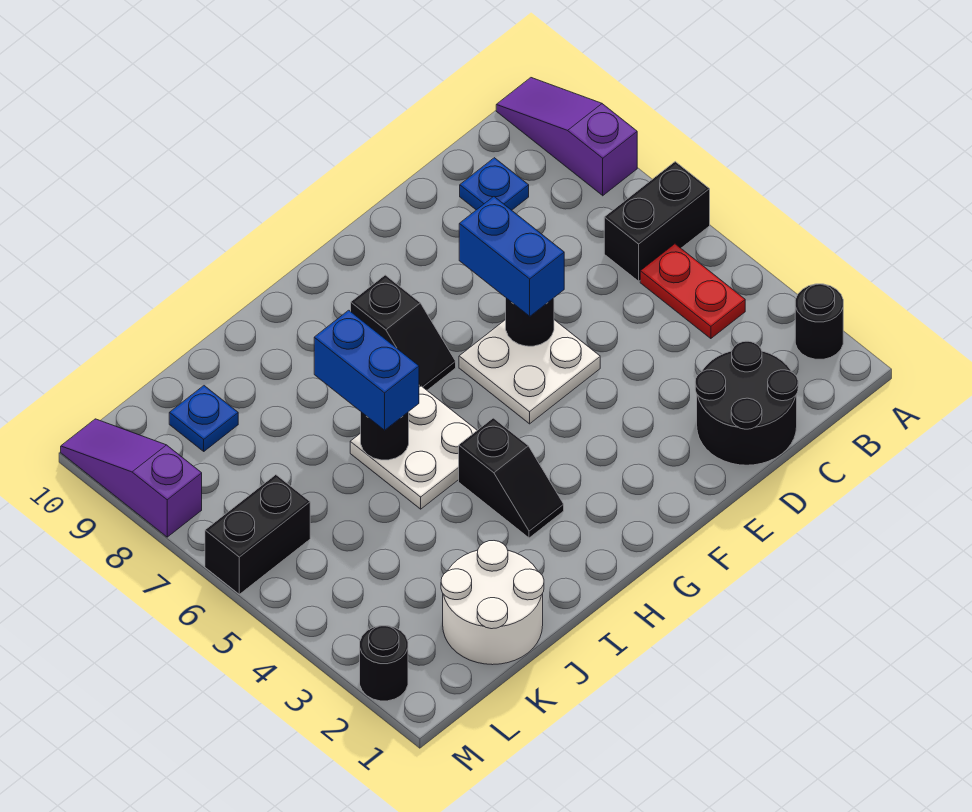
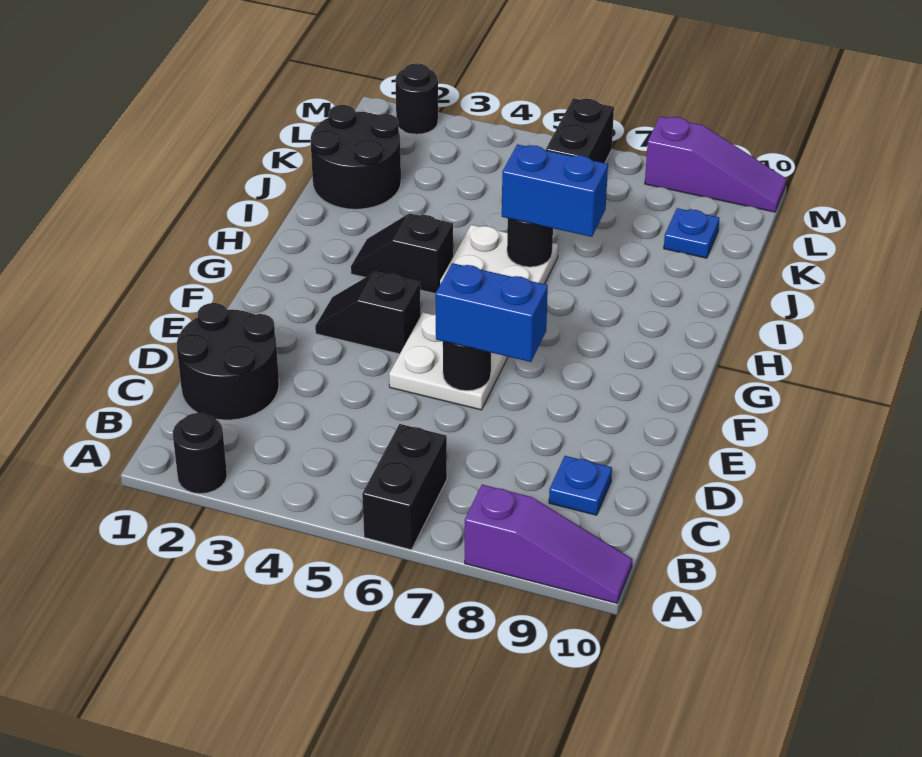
red plate B4:B5 level 1 -> none
black slope G7:G8 level 1 top 8 -> black slope F3:F4 level 1 top 4
white round brick J1:K2 level 1 -> black round brick J1:K2 level 1

